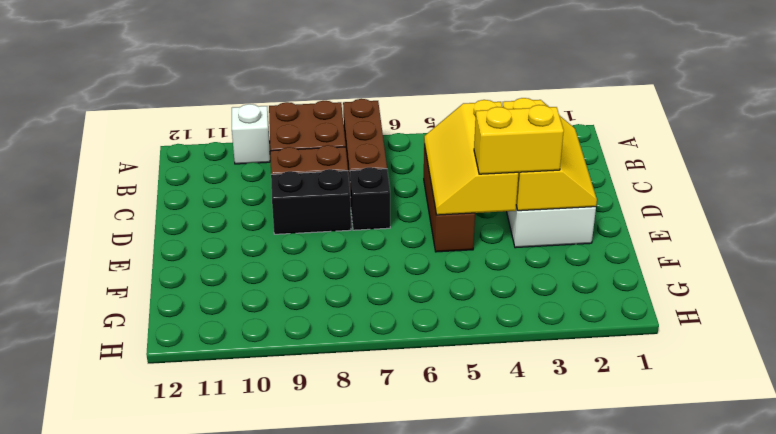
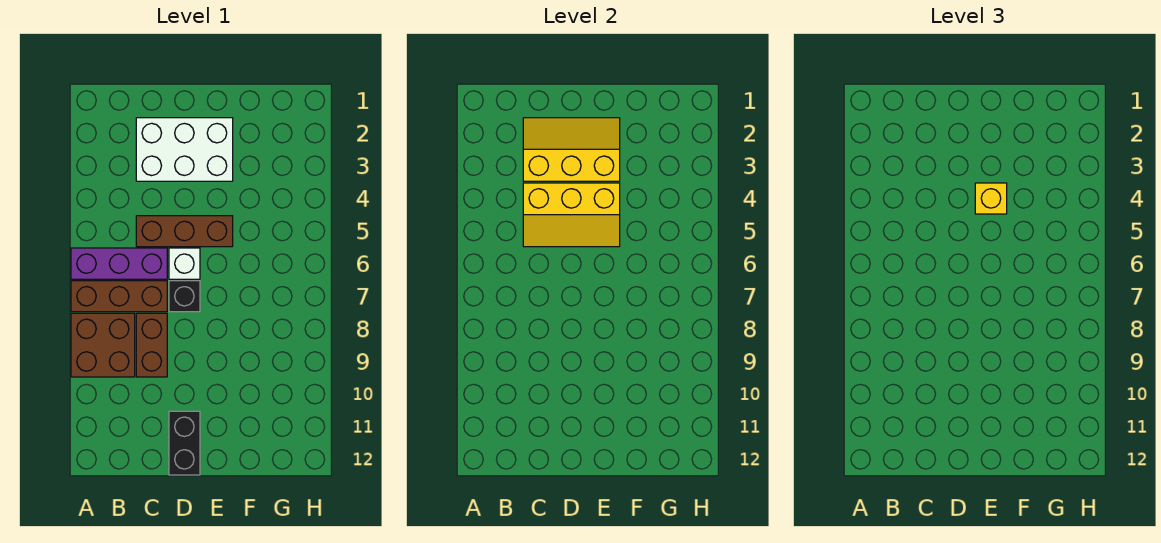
none -> purple brick A6:C6 level 1
white brick A10 level 1 -> white brick D6 level 1
black brick D8:D9 level 1 -> black brick D11:D12 level 1
yellow brick E3:E4 level 3 -> yellow brick E4 level 3

